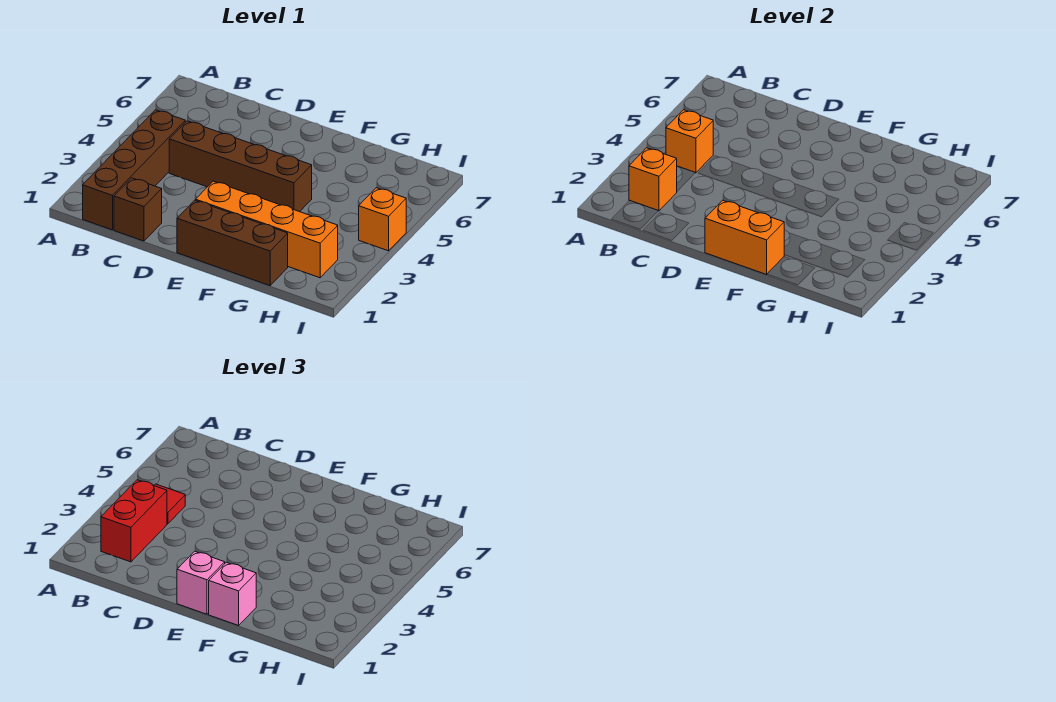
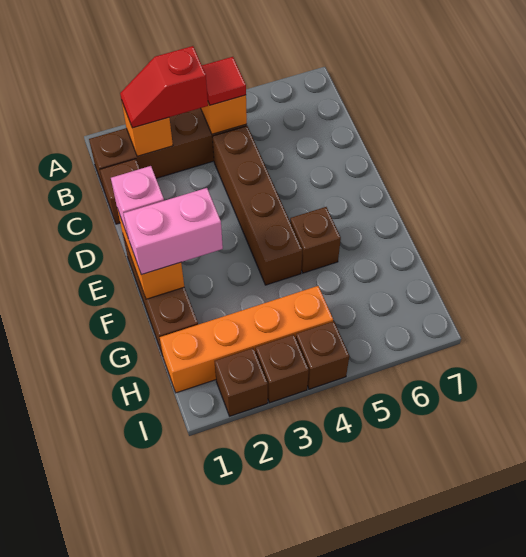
red brick B2:B3 level 3 -> red slope B2:B3 level 3 top 3
orange brick E2:H2 level 1 -> orange brick H1:H4 level 1
pink brick F1 level 3 -> pink brick F1:F2 level 3
none -> brown brick F5 level 1
none -> brown brick I2 level 1
none -> brown brick I3 level 1
orange brick I4 level 1 -> brown brick I4 level 1

